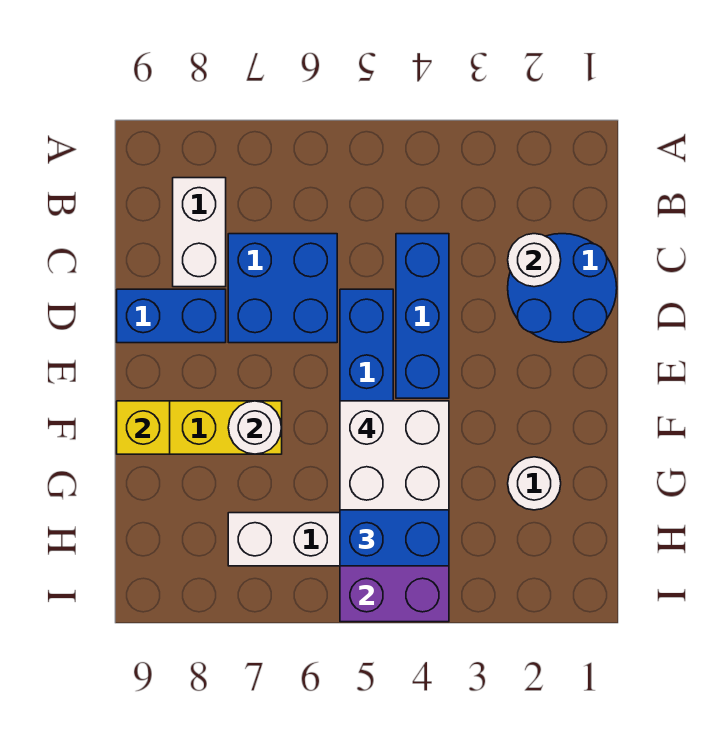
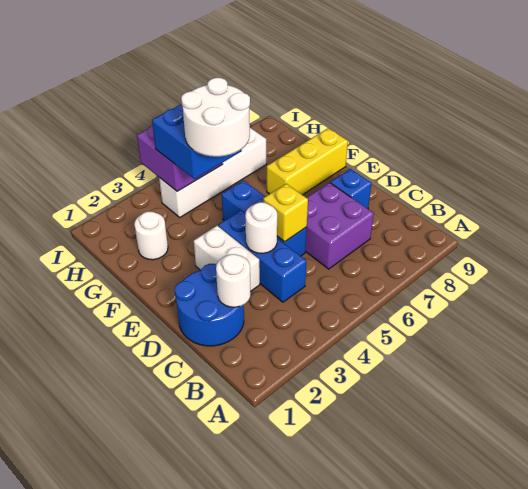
white brick B8:C8 level 1 -> white brick D3:E3 level 1
blue brick C6:D7 level 1 -> purple brick C6:D7 level 1
blue brick D8:D9 level 1 -> blue brick D8 level 1
white brick F4:G5 level 4 -> white round brick F4:G5 level 4
white round brick F7 level 2 -> white round brick D4 level 2
yellow brick F9 level 2 -> yellow brick D5 level 2

